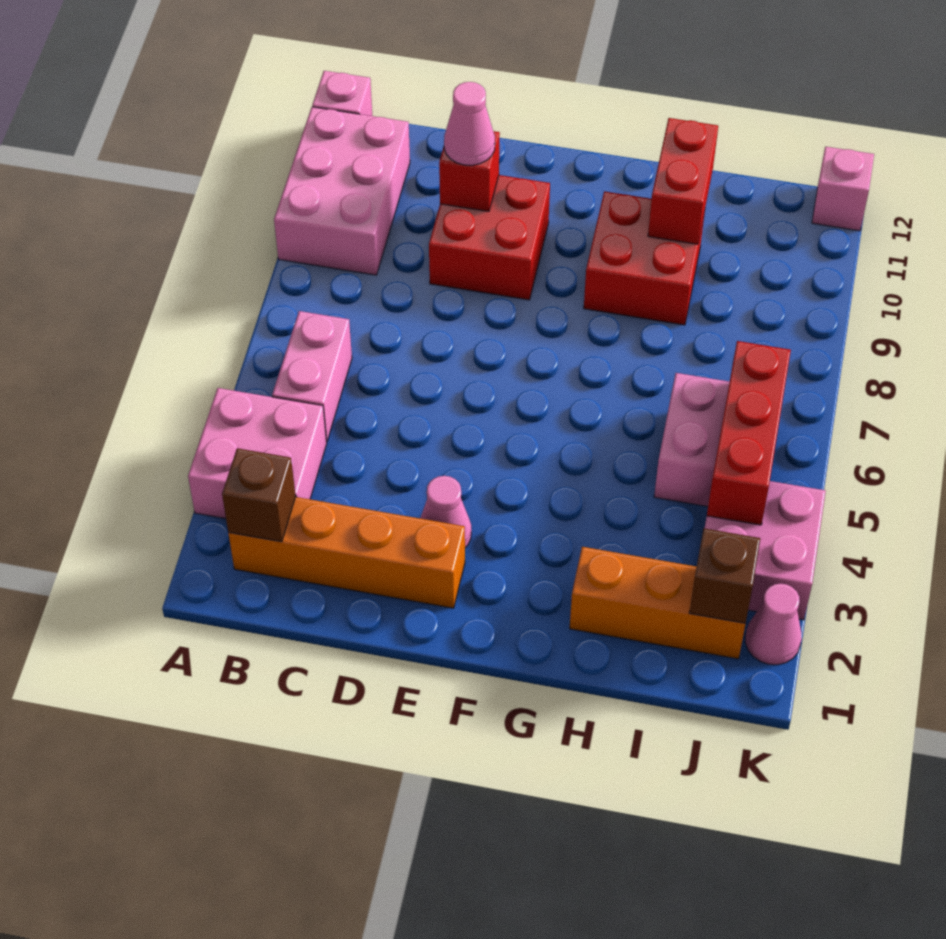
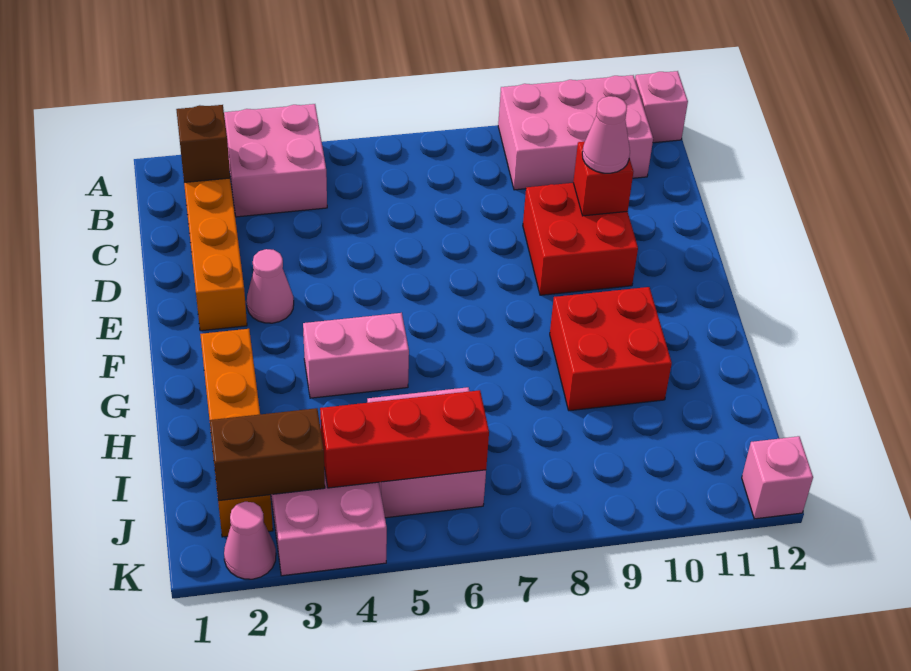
pink brick B5:B6 level 1 -> pink brick G4:G5 level 1
orange brick H2:J2 level 1 -> orange brick G2:J2 level 1
red brick H10:H11 level 2 -> none
brown brick J2 level 2 -> brown brick J2:J3 level 2

